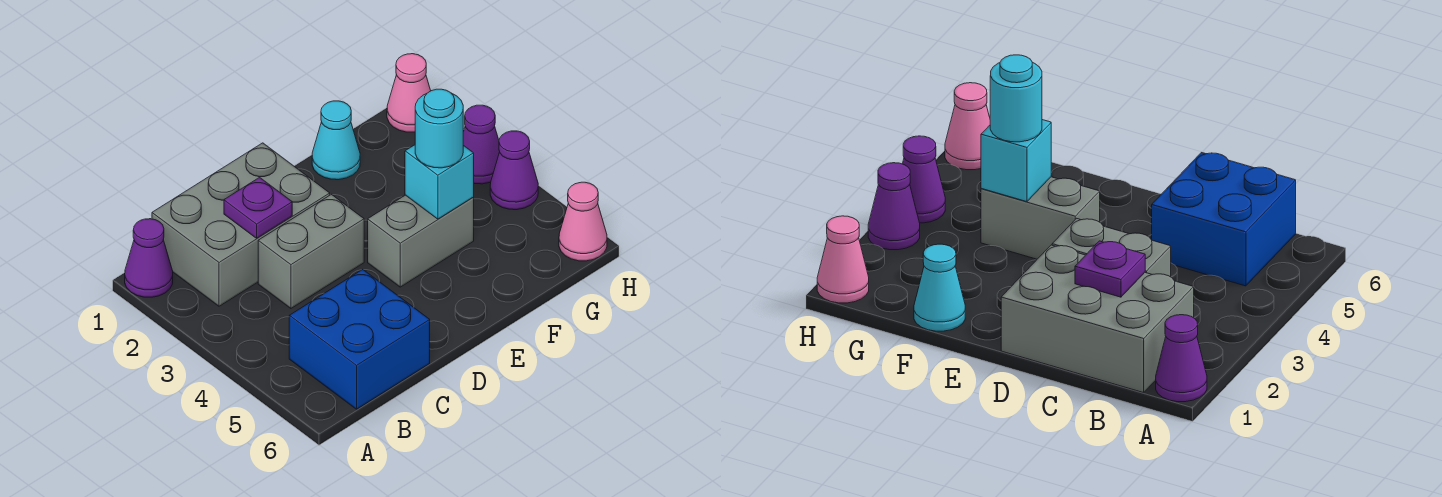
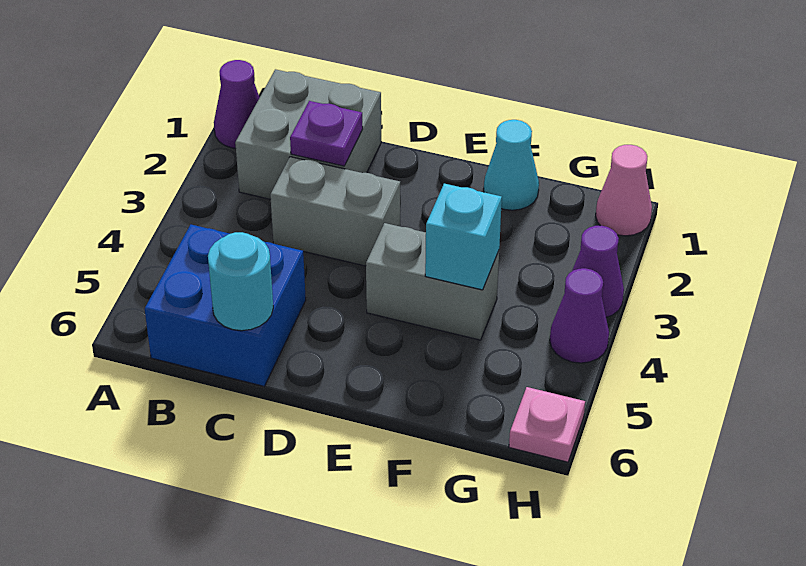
grey brick B1:D2 level 1 -> grey brick B1:C2 level 1
cyan round brick F4 level 3 -> cyan round brick C6 level 2
pink cone H6 level 1 -> pink plate H6 level 1

